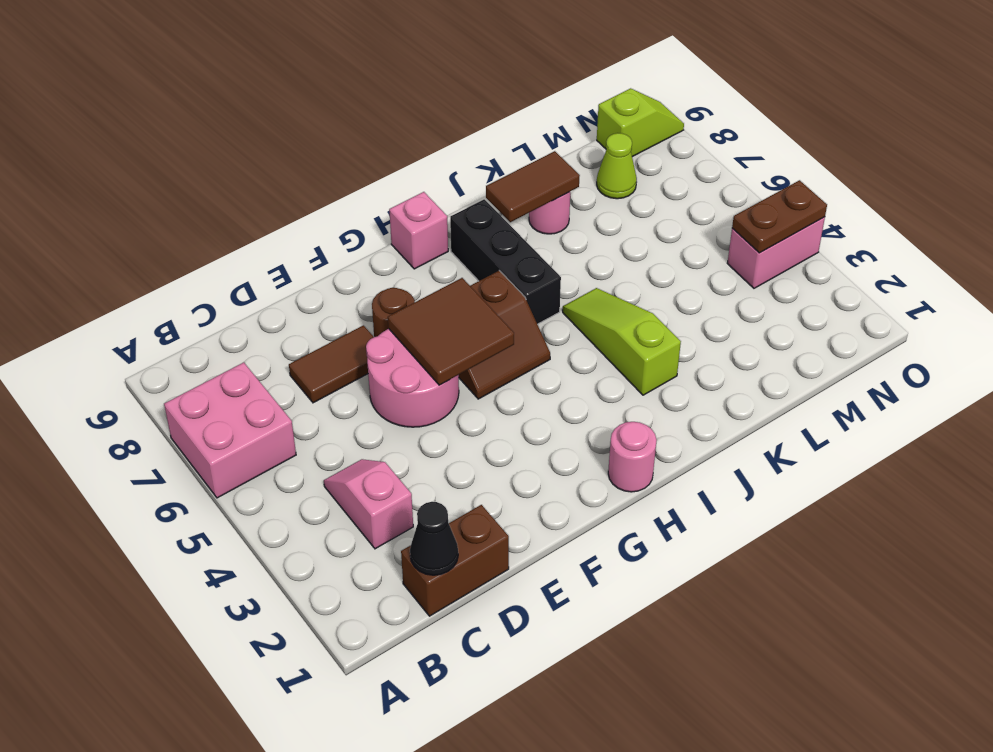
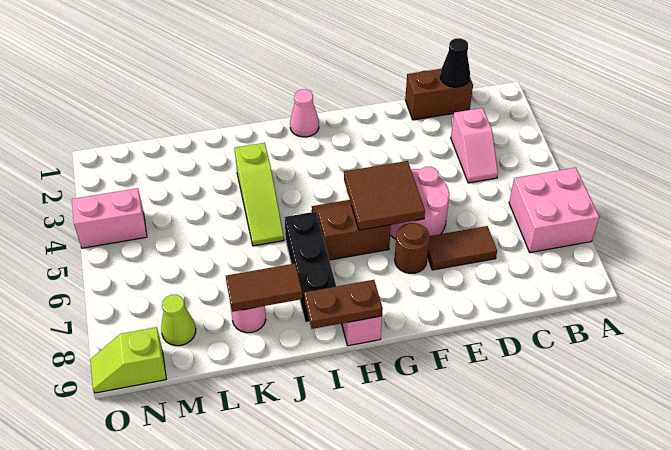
pink round brick H1 level 1 -> pink cone H1 level 1
brown plate N4:O4 level 2 -> brown plate H9:I9 level 2

